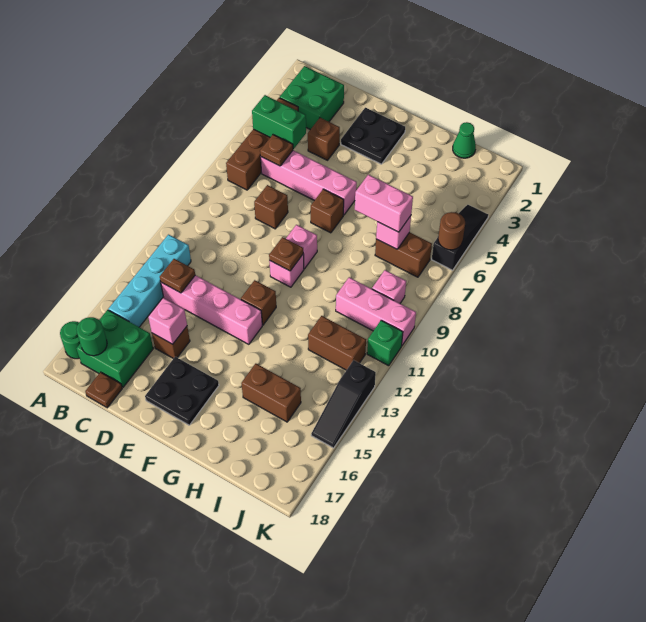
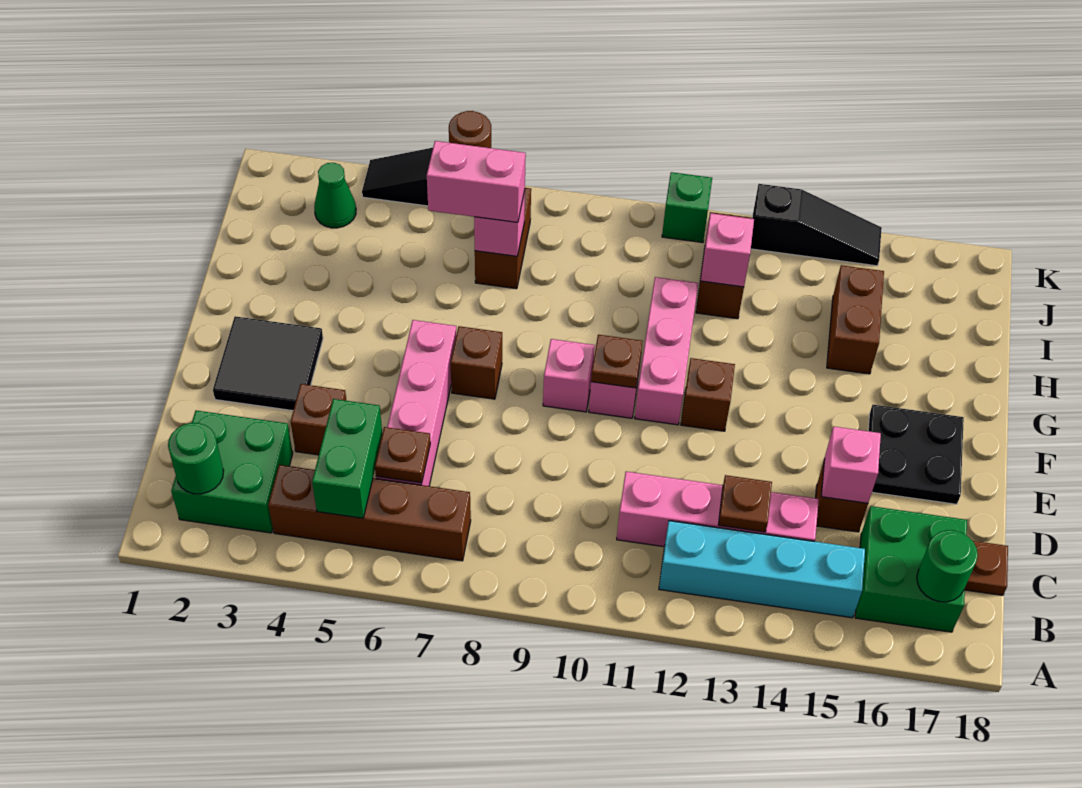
green round brick A17 level 1 -> green round brick B2 level 2
pink brick C13:F13 level 1 -> pink brick C11:C14 level 1
brown brick D8 level 1 -> none
black plate E2:F3 level 1 -> black tile E2:F3 level 1
pink brick H7:I7 level 3 -> pink brick I6:I7 level 3
green cone I1 level 1 -> green cone J3 level 1
pink brick I10:K10 level 1 -> pink brick F11:H11 level 1
pink brick J9 level 1 -> pink brick I12 level 2

